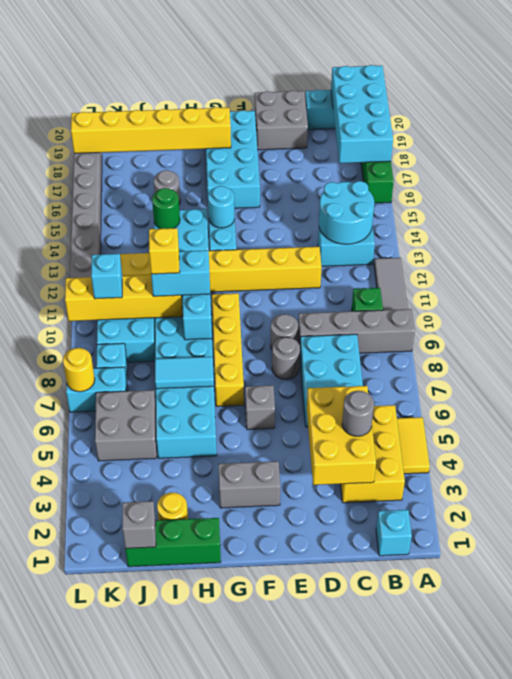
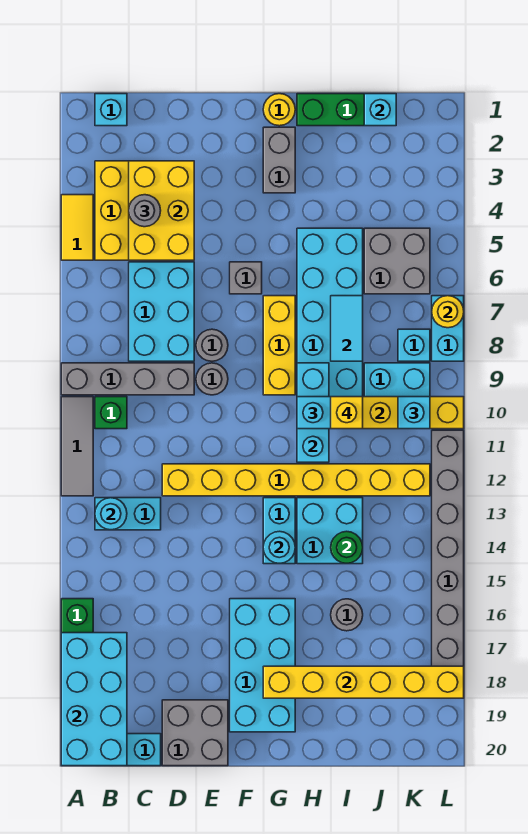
cyan round brick B13:C14 level 2 -> cyan round brick B13 level 2
grey brick F3:G3 level 1 -> grey brick G2:G3 level 1
yellow brick G7:G10 level 1 -> yellow brick G7:G9 level 1
cyan tile H7:I7 level 2 -> cyan tile I7:I8 level 2
yellow round brick I2 level 1 -> yellow round brick G1 level 1
grey brick J1 level 2 -> cyan brick J1 level 2
cyan brick K7:L7 level 1 -> cyan brick L7:L8 level 1

